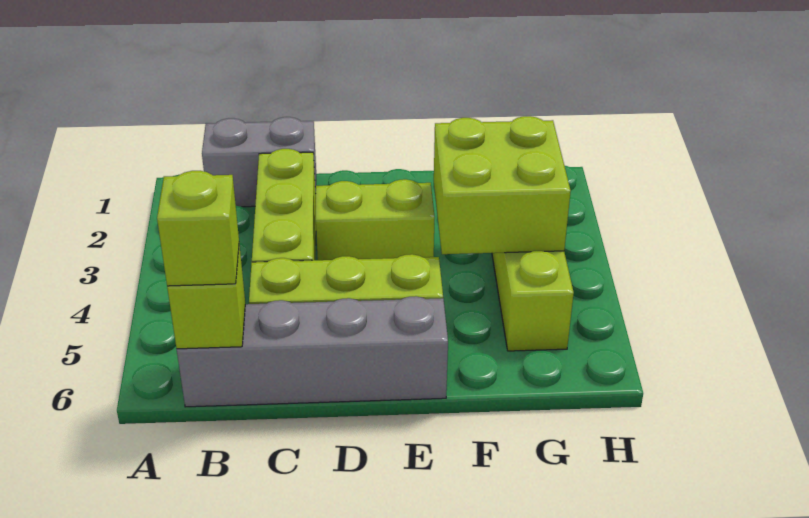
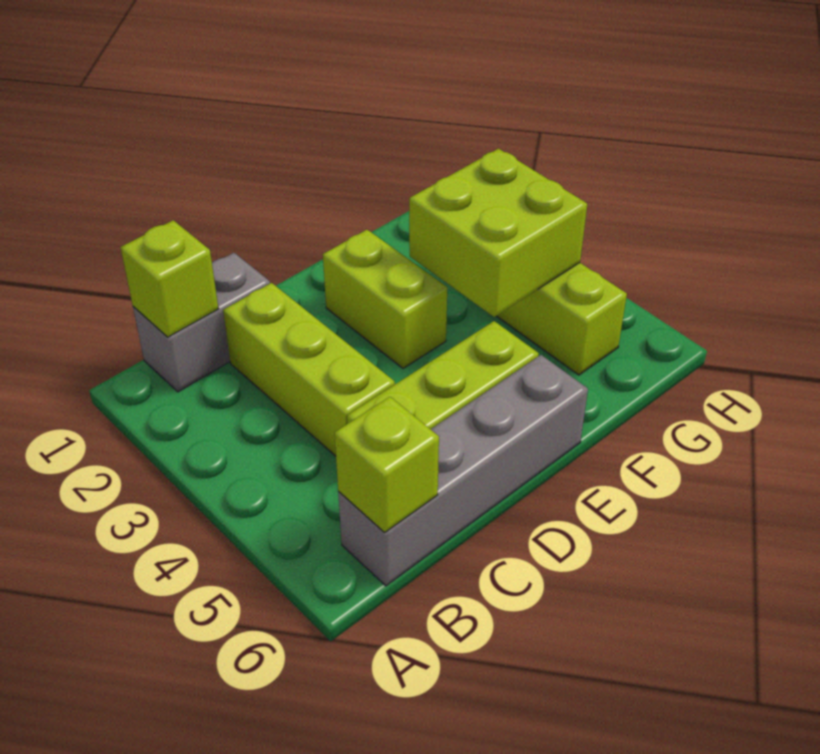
lime brick B6 level 3 -> lime brick B1 level 2
lime brick D3:E3 level 1 -> lime brick E2:E3 level 1

